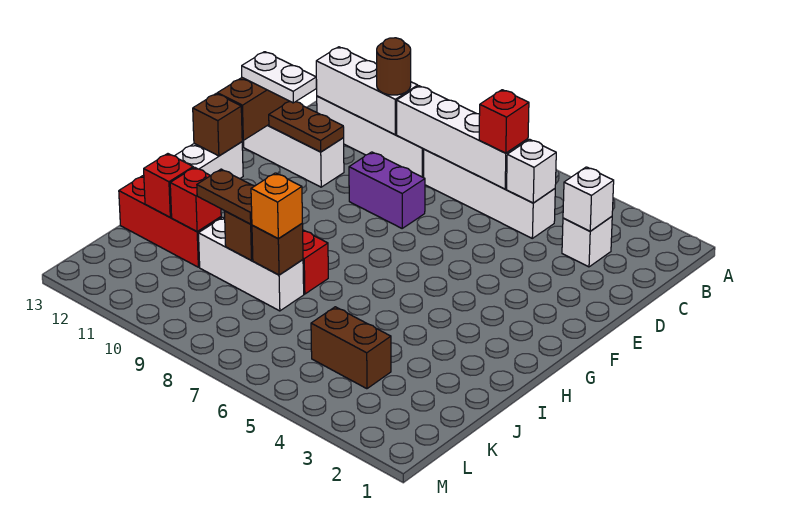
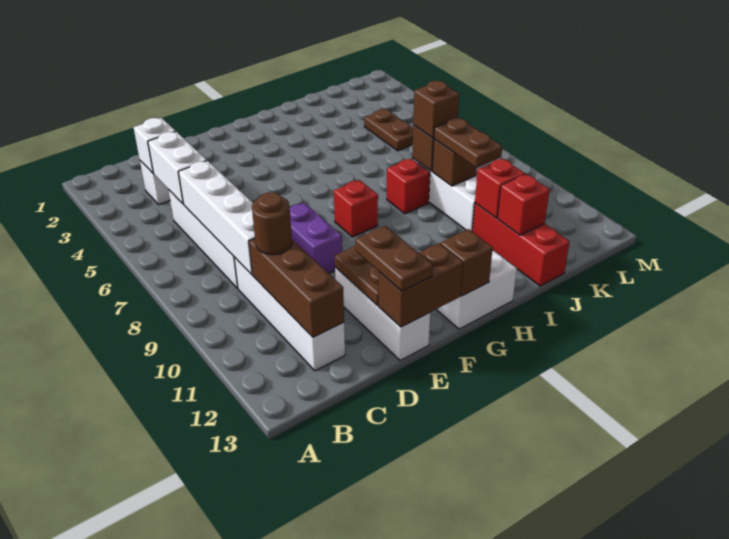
white brick C5 level 2 -> white brick C4:C5 level 2
red brick C6 level 3 -> red brick G8 level 1
white brick C10:C12 level 2 -> brown brick C10:C12 level 2
white plate E12:E13 level 3 -> brown plate E12:E13 level 3
orange brick J8 level 3 -> brown brick J8 level 3
brown brick K4:K5 level 1 -> brown plate K4:K5 level 1

